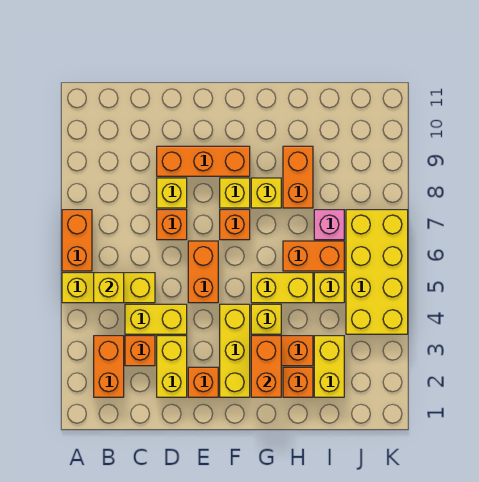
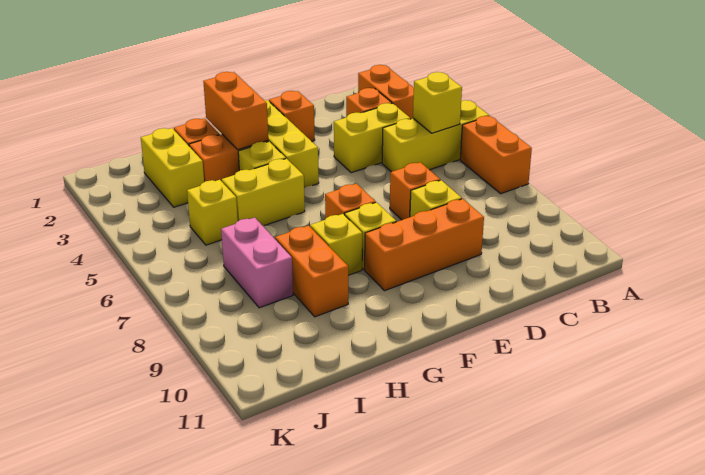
yellow brick D2:D3 level 1 -> none
orange brick E5:E6 level 1 -> none
orange brick H6:I6 level 1 -> none
pink brick I7 level 1 -> pink brick I7:I8 level 1
yellow brick J4:K7 level 1 -> none

